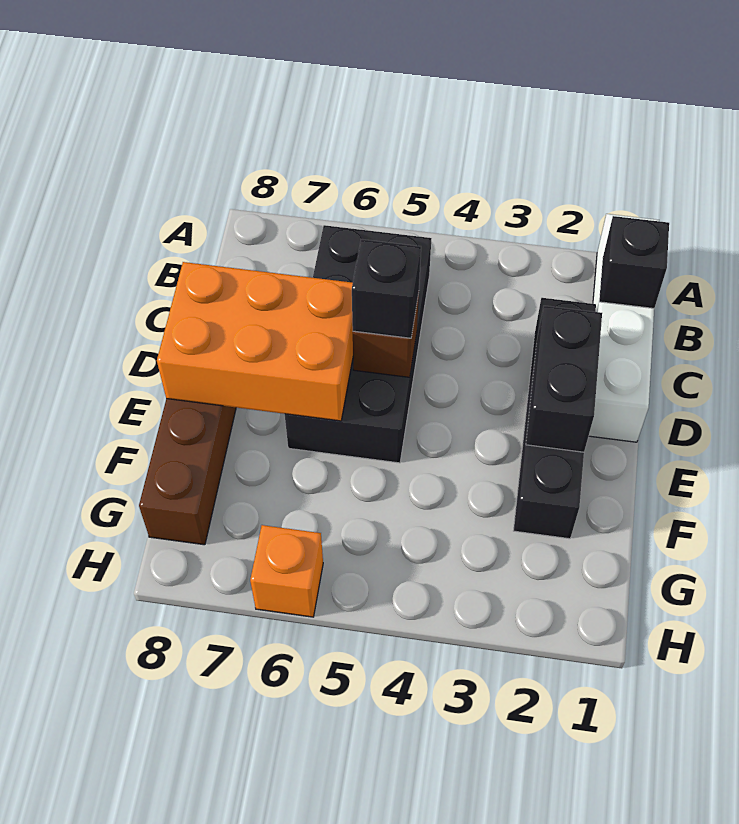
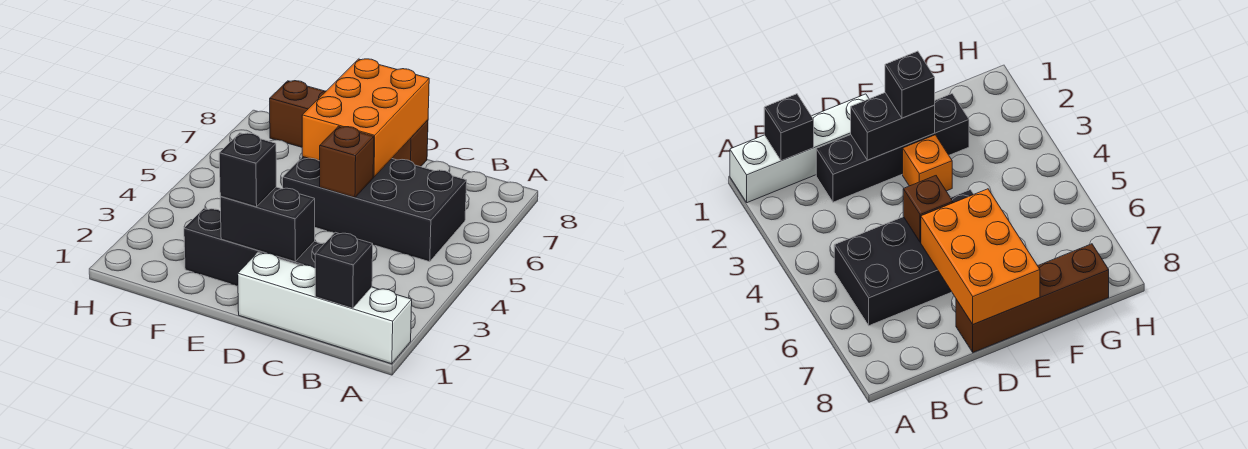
black brick D5 level 3 -> black brick E2 level 3
orange brick H6 level 1 -> orange brick E3 level 1

